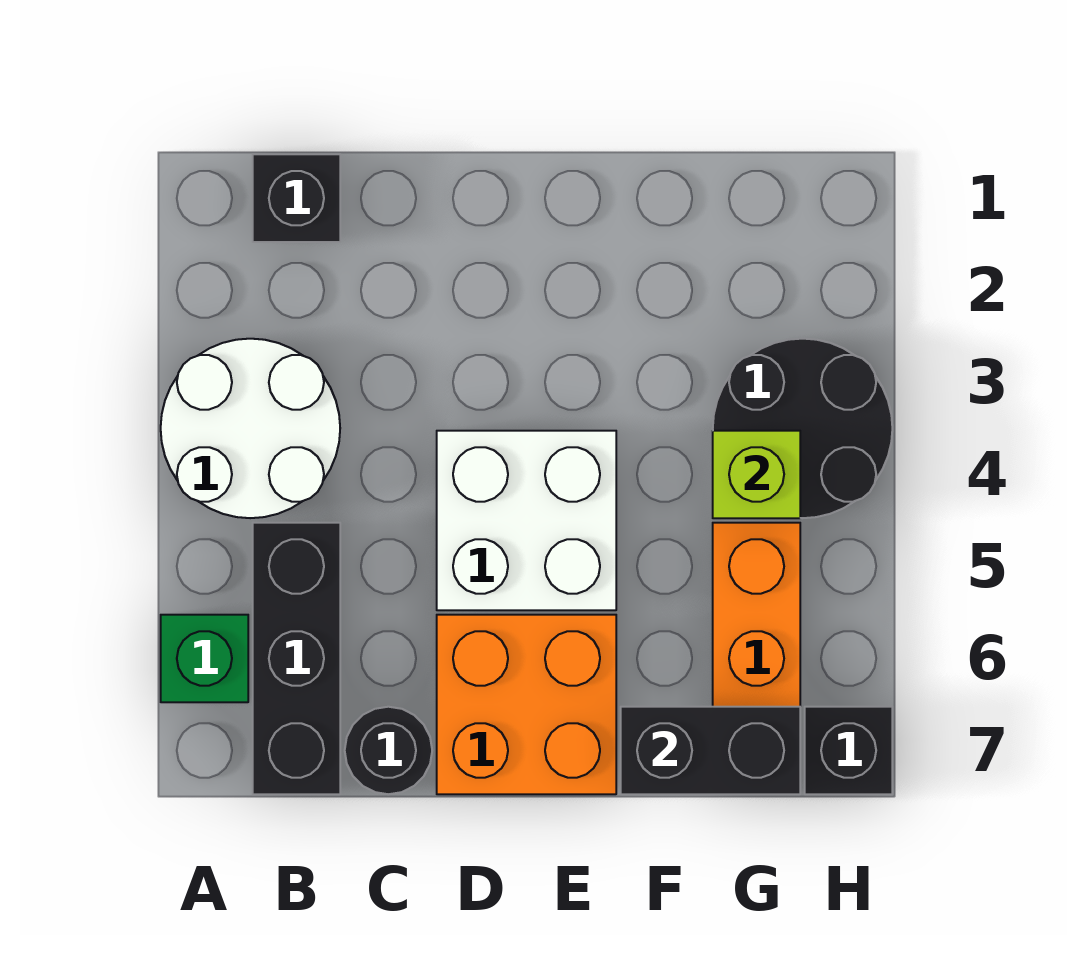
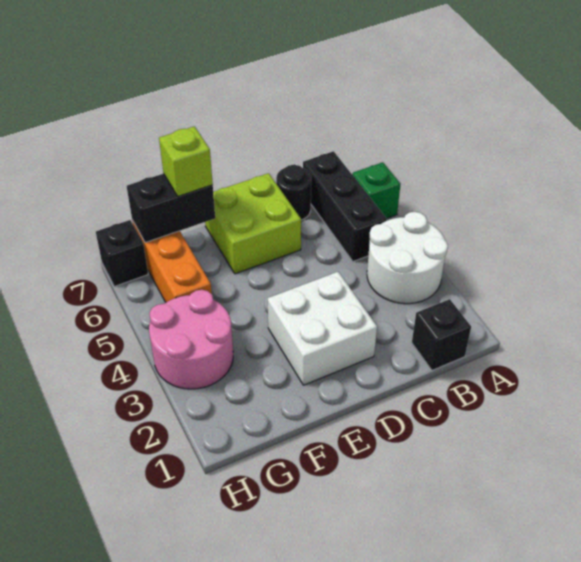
white brick D4:E5 level 1 -> white brick D2:E3 level 1
orange brick D6:E7 level 1 -> lime brick D6:E7 level 1
black round brick G3:H4 level 1 -> pink round brick G3:H4 level 1
lime brick G4 level 2 -> lime brick F7 level 3

